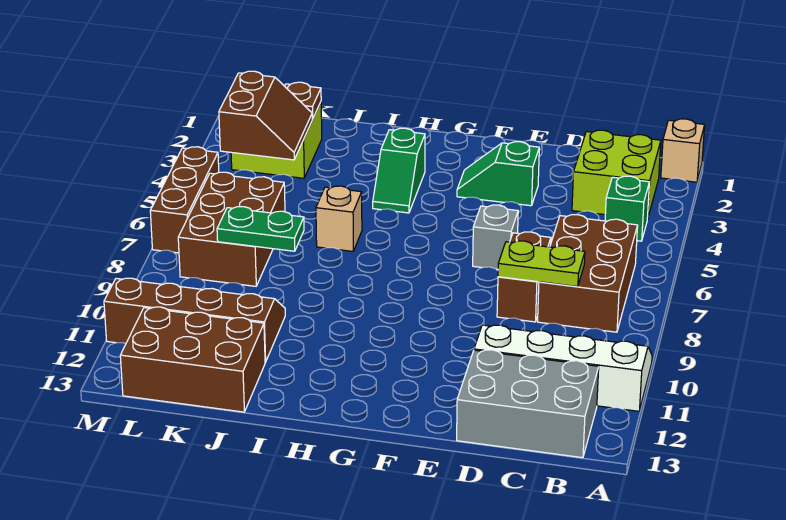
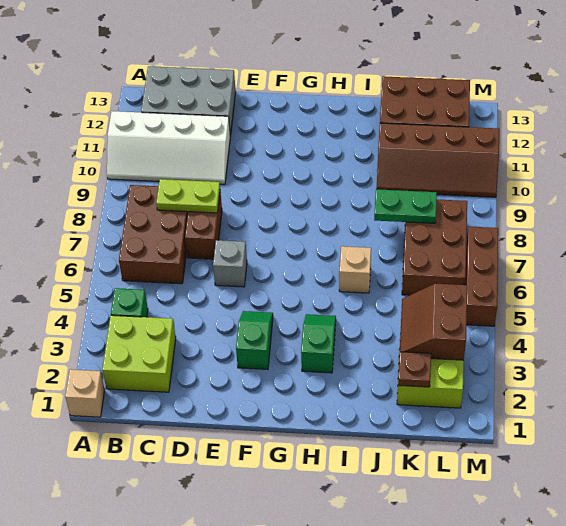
green slope E3:F3 level 1 top E -> green slope F3:F4 level 1 top 3

